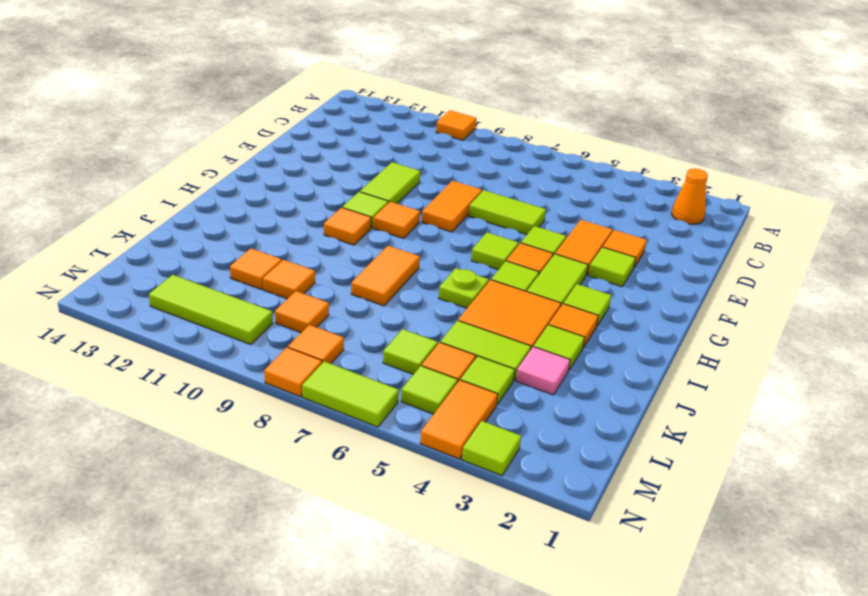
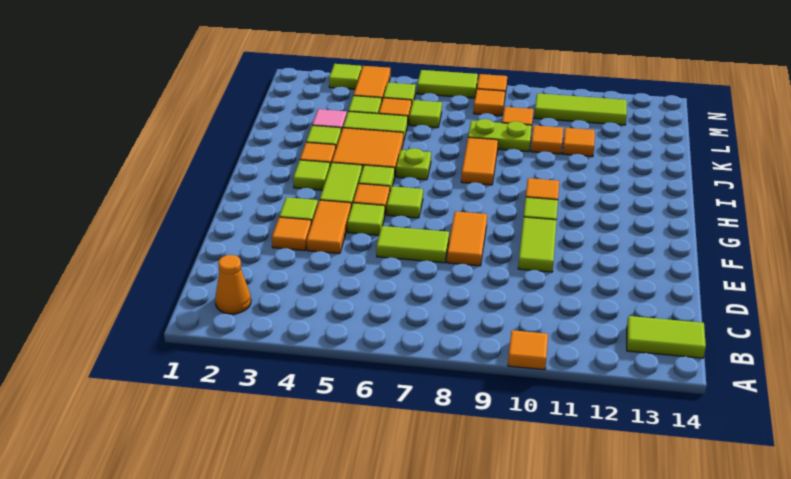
none -> lime tile B13:B14 level 1
orange tile G9 level 1 -> none
none -> lime plate K8:K9 level 1

